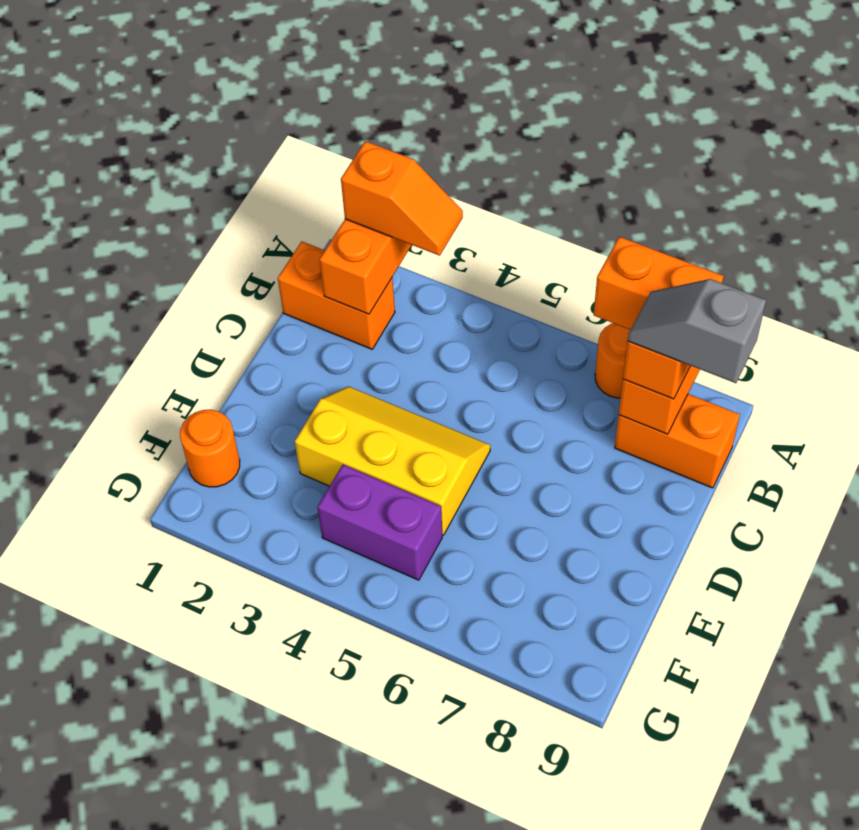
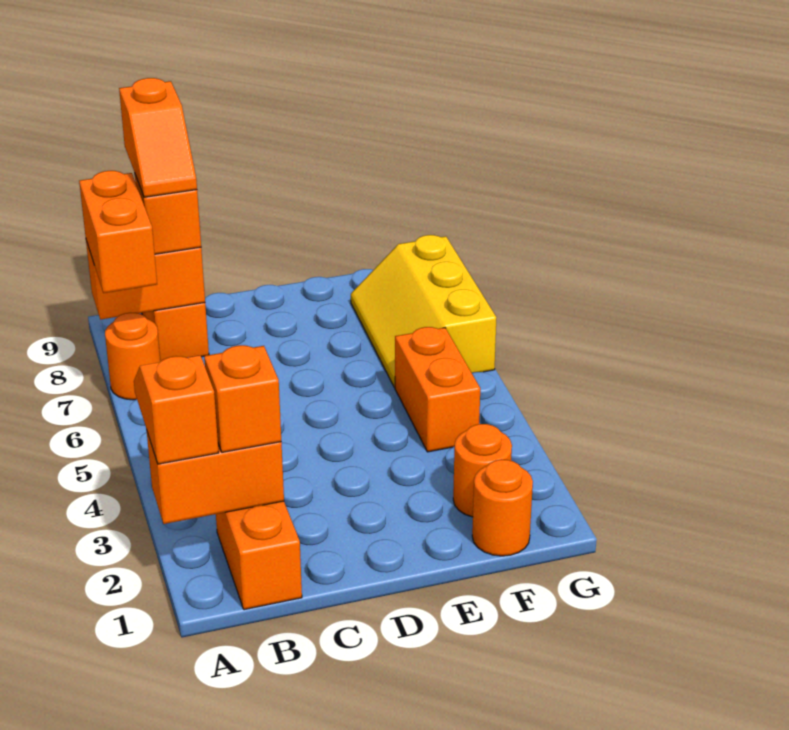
none -> orange brick B2 level 3
grey slope B8:B9 level 4 top 9 -> orange slope B8:B9 level 4 top 9
yellow slope D3:E5 level 1 top E -> yellow slope F6:G8 level 1 top G
none -> orange round brick F2 level 1
purple brick F4:F5 level 1 -> orange brick F4:F5 level 1

